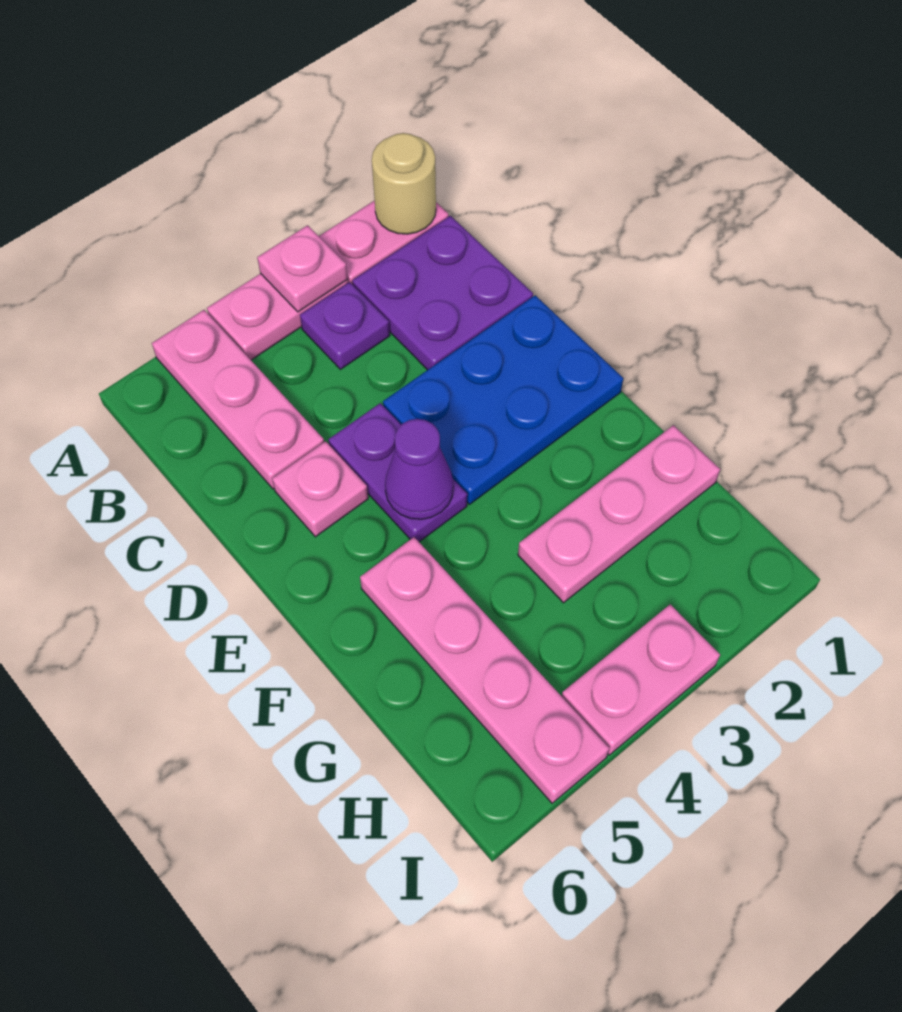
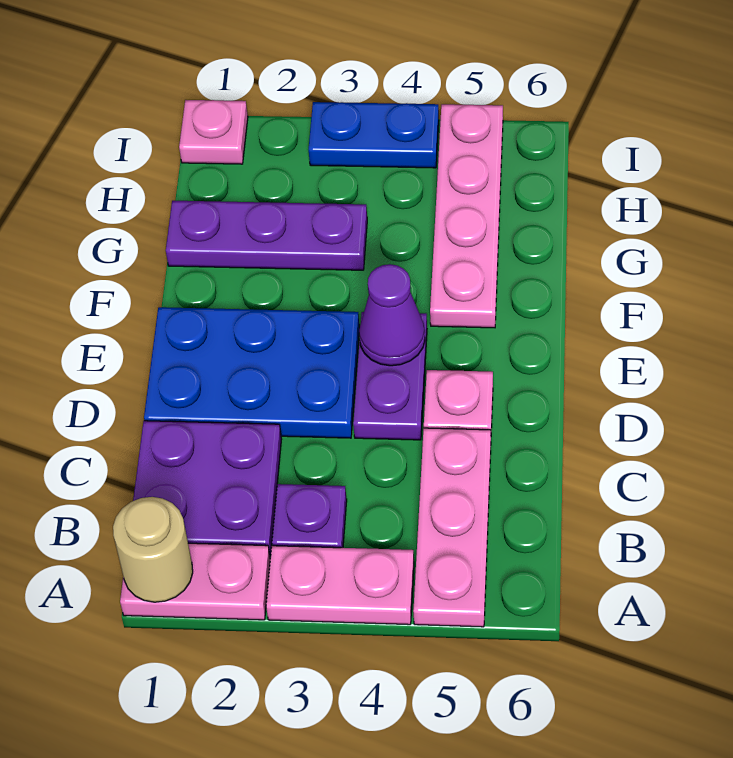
pink plate A3 level 2 -> pink plate I1 level 1
pink plate G1:G3 level 1 -> purple plate G1:G3 level 1
pink plate I3:I4 level 1 -> blue plate I3:I4 level 1

